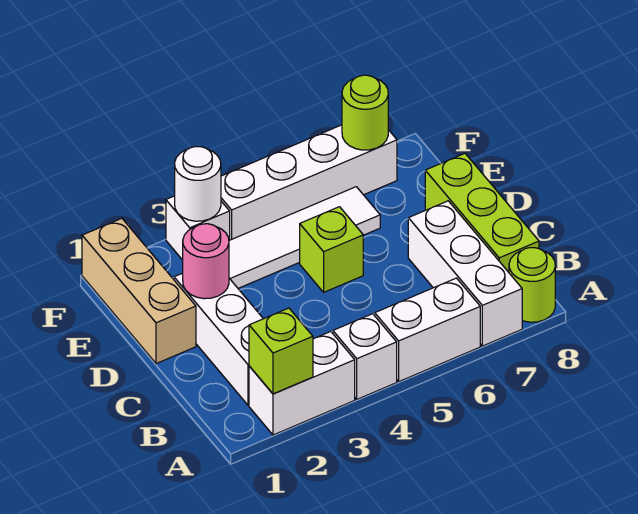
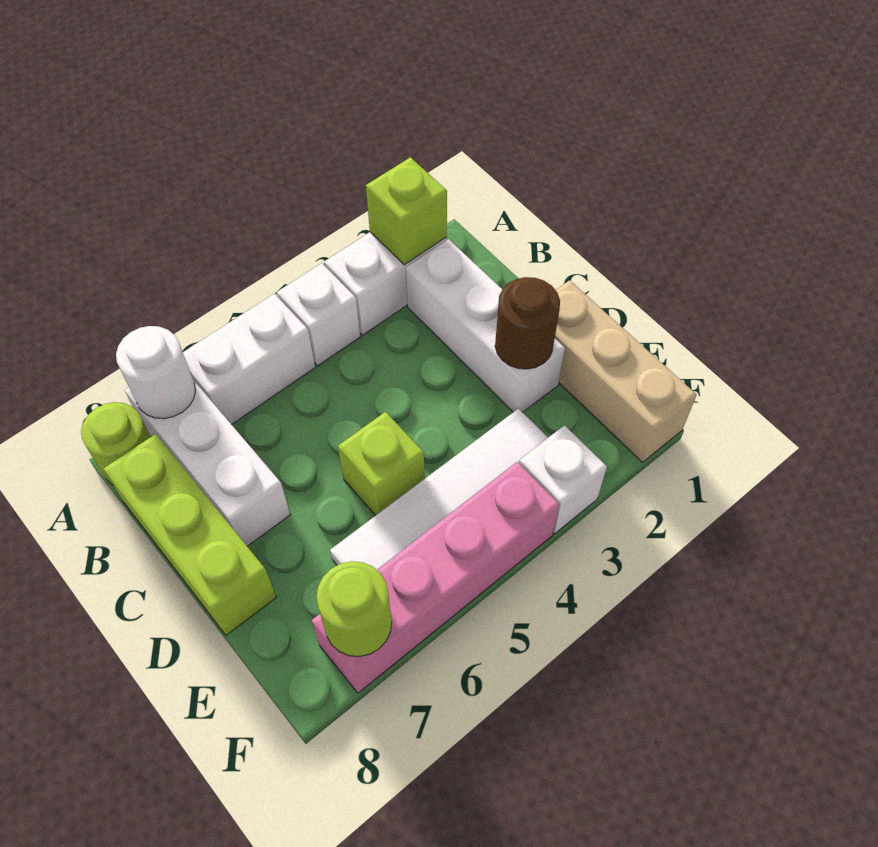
pink round brick D2 level 2 -> brown round brick D2 level 2
white round brick F3 level 2 -> white round brick A7 level 2
white brick F4:F7 level 1 -> pink brick F4:F7 level 1

